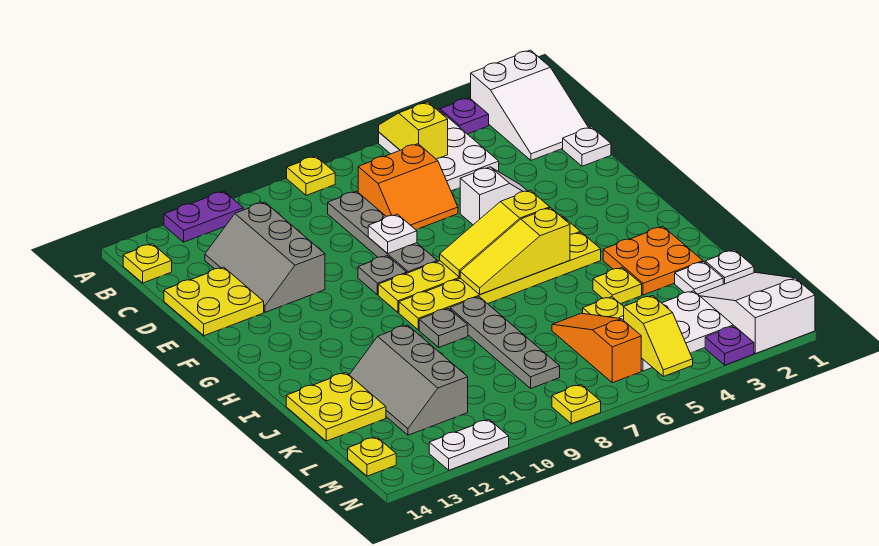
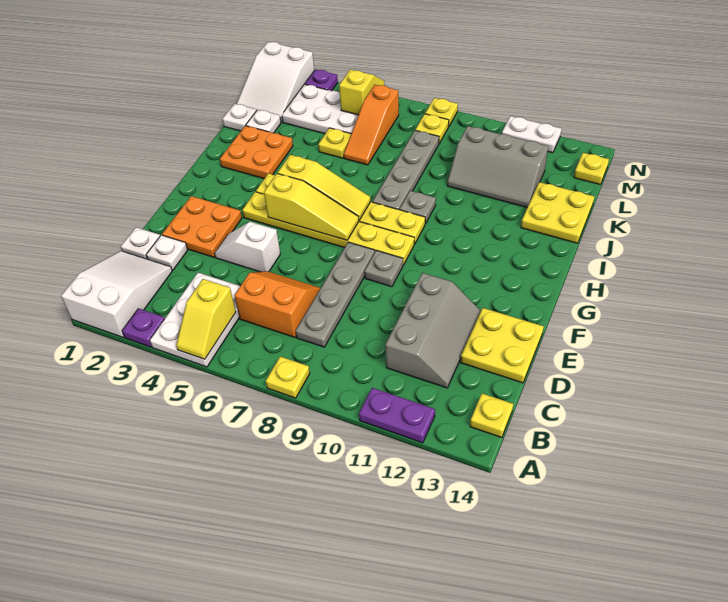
none -> orange plate E2:F3 level 1
white plate E8 level 2 -> white plate D2 level 1
yellow plate J4 level 1 -> yellow plate M8 level 1
grey slope J11:L12 level 1 top 11 -> grey slope K10:L12 level 1 top L

